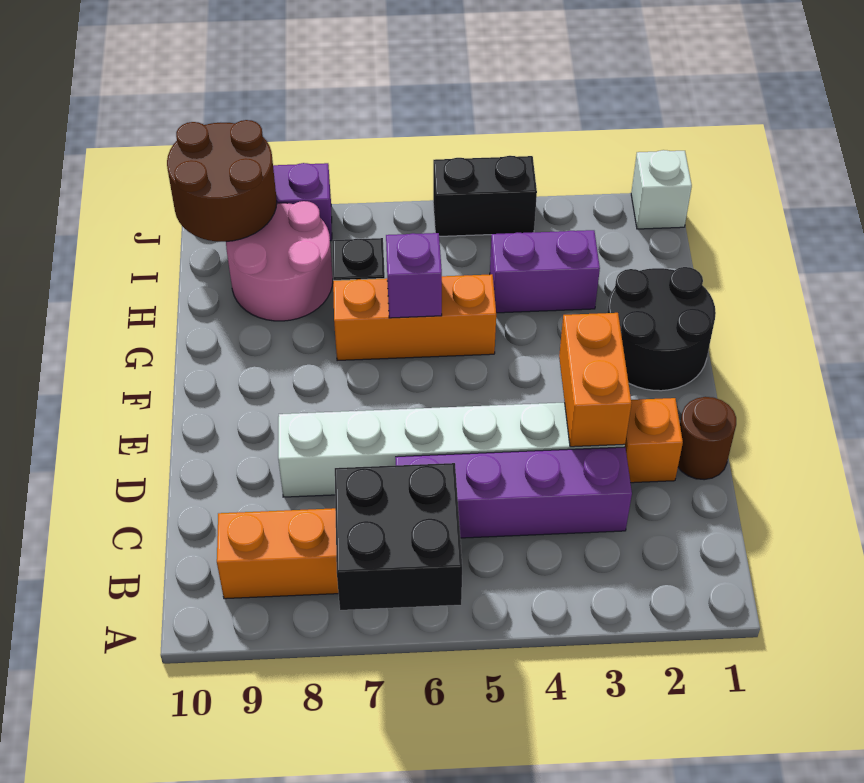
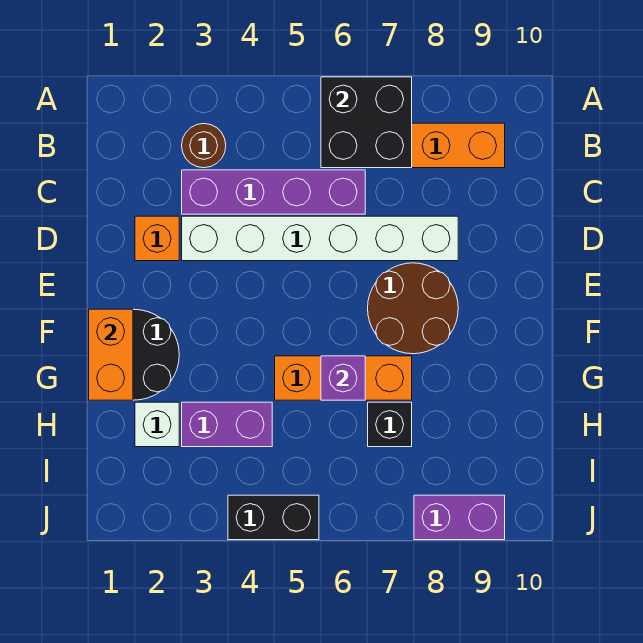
brown round brick D1 level 1 -> brown round brick B3 level 1
orange brick D3:E3 level 2 -> orange brick F1:G1 level 2
pink round brick H8:I9 level 1 -> none
brown round brick I9:J10 level 2 -> brown round brick E7:F8 level 1
white brick J1 level 1 -> white brick H2 level 1

